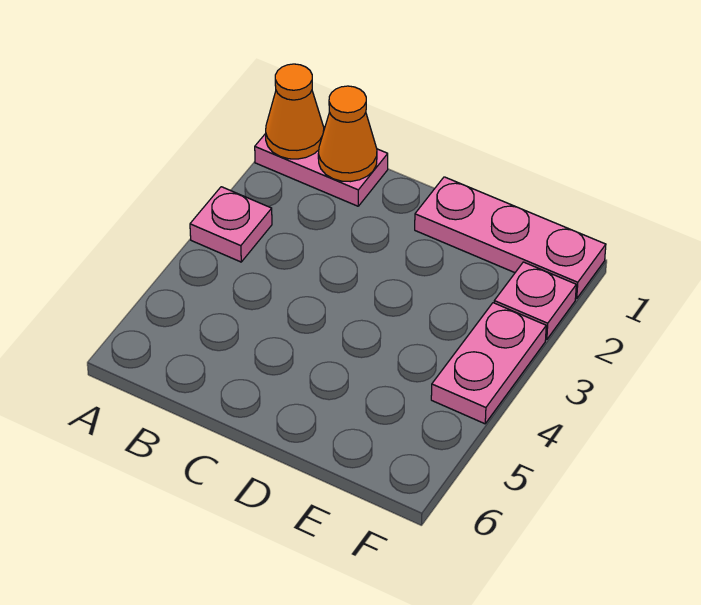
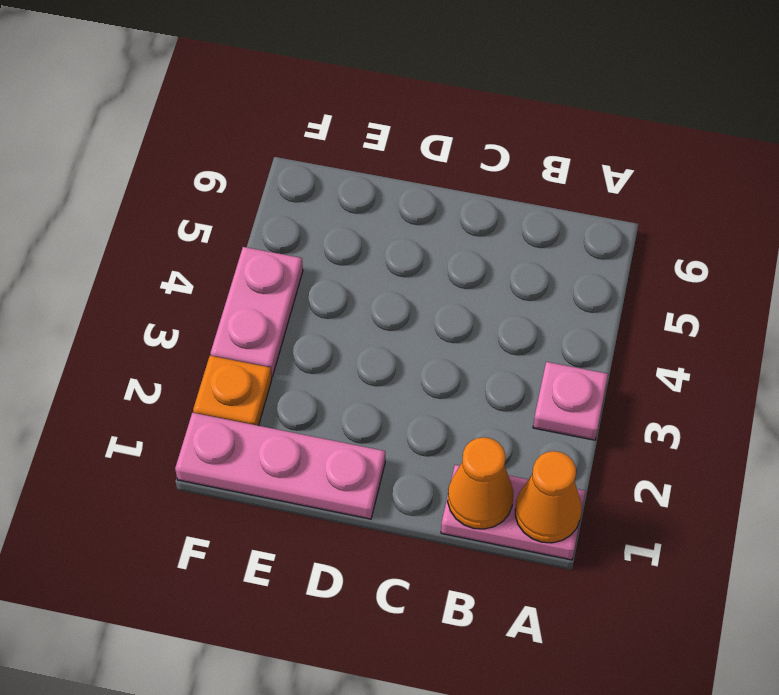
pink plate F2 level 1 -> orange plate F2 level 1

